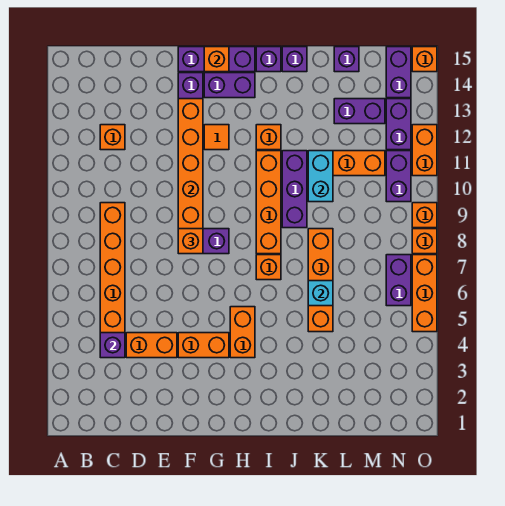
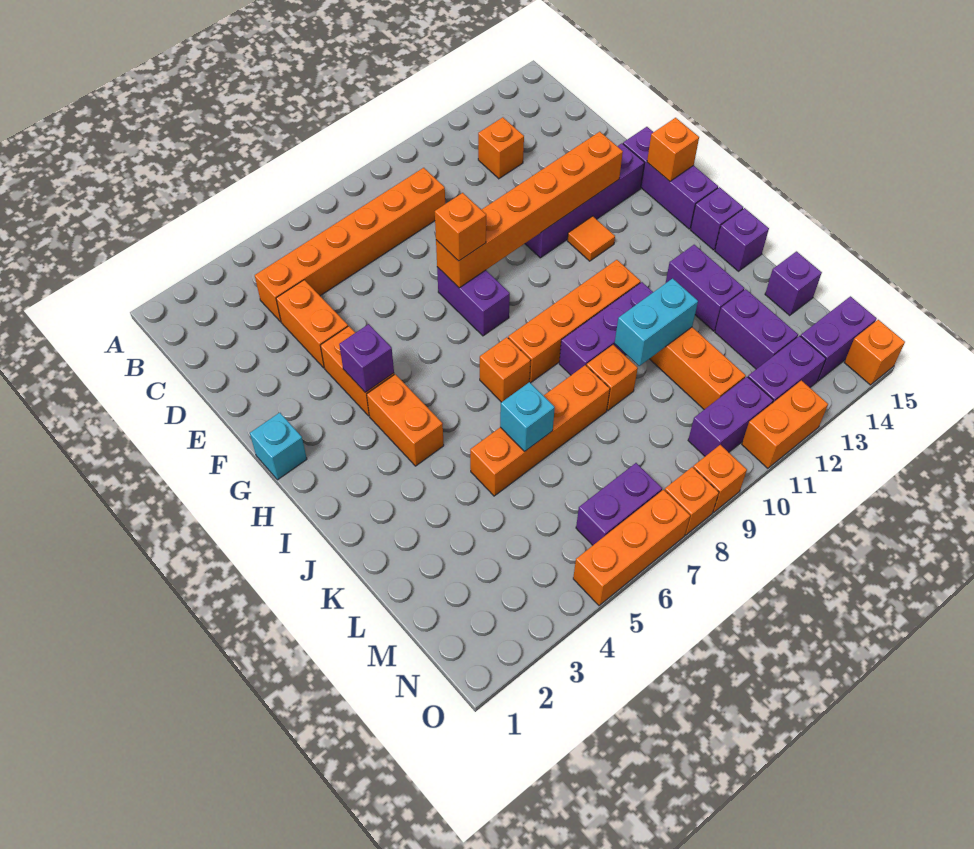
purple brick C4 level 2 -> purple brick G4 level 2
none -> cyan brick G1 level 1
purple brick G14:H14 level 1 -> purple brick J13:K13 level 1
orange brick H4:H5 level 1 -> orange brick H4:I4 level 1
orange brick I12 level 1 -> orange brick K9 level 1

